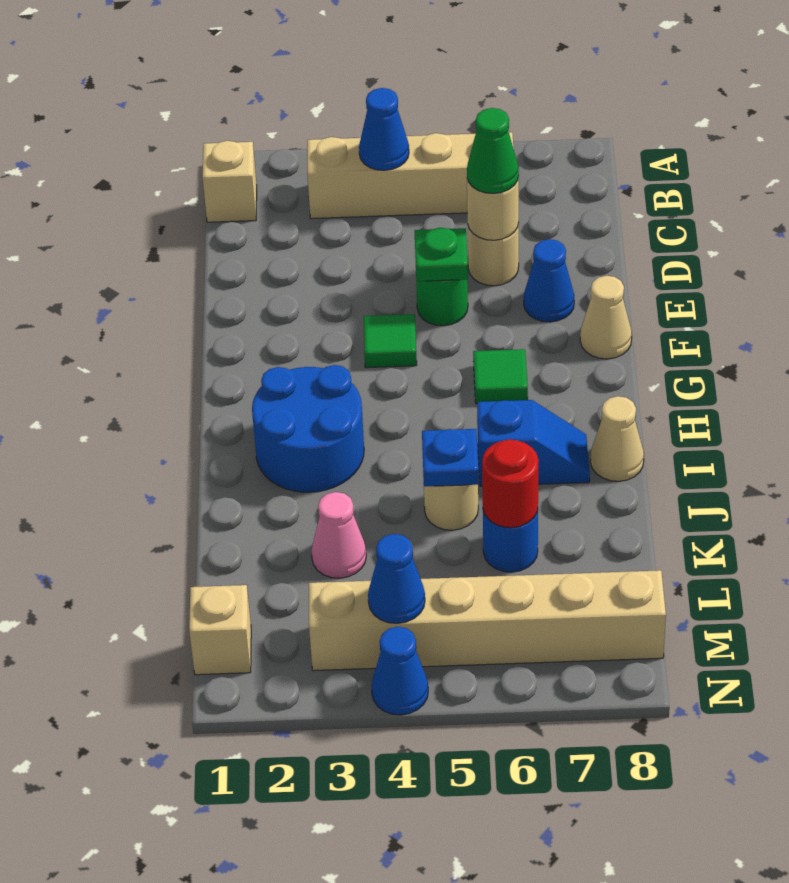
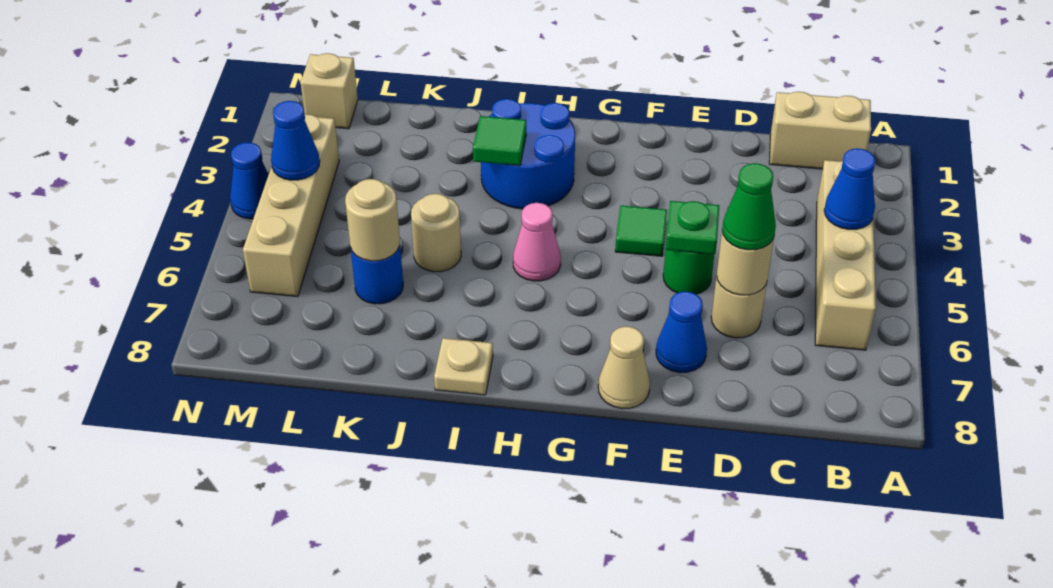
tan brick B1 level 1 -> tan brick B1:C1 level 1
green tile G6 level 1 -> green tile I3 level 2
blue slope I6:I7 level 1 top 6 -> none
tan cone I8 level 1 -> tan plate I8 level 1
blue plate J5 level 2 -> none
pink cone K3 level 1 -> pink cone H5 level 1
red round brick K6 level 2 -> tan round brick K6 level 2
tan brick M3:M8 level 1 -> tan brick M3:M6 level 1

